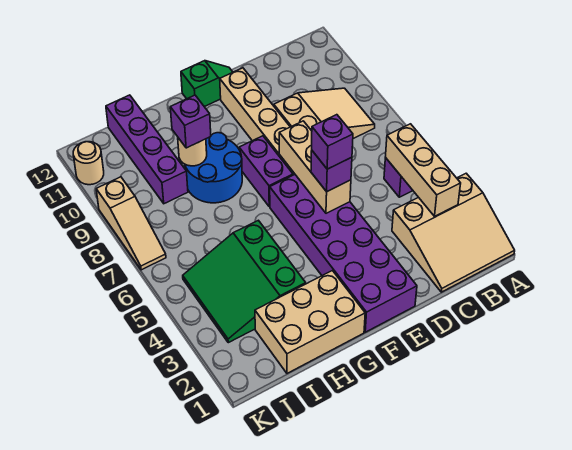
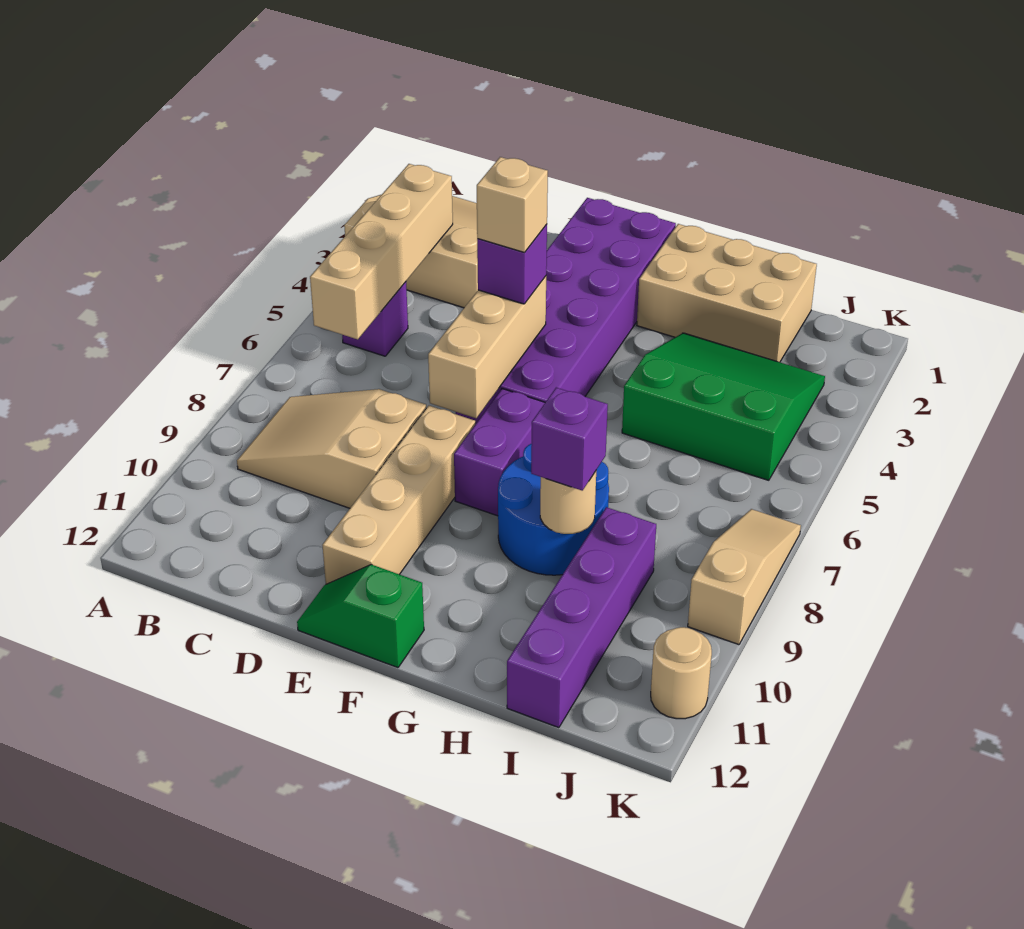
tan brick B3:B5 level 2 -> tan brick B3:B6 level 2
purple brick E5 level 4 -> tan brick E5 level 4
green slope H3:J5 level 1 top H -> green slope H3:J5 level 1 top 5

